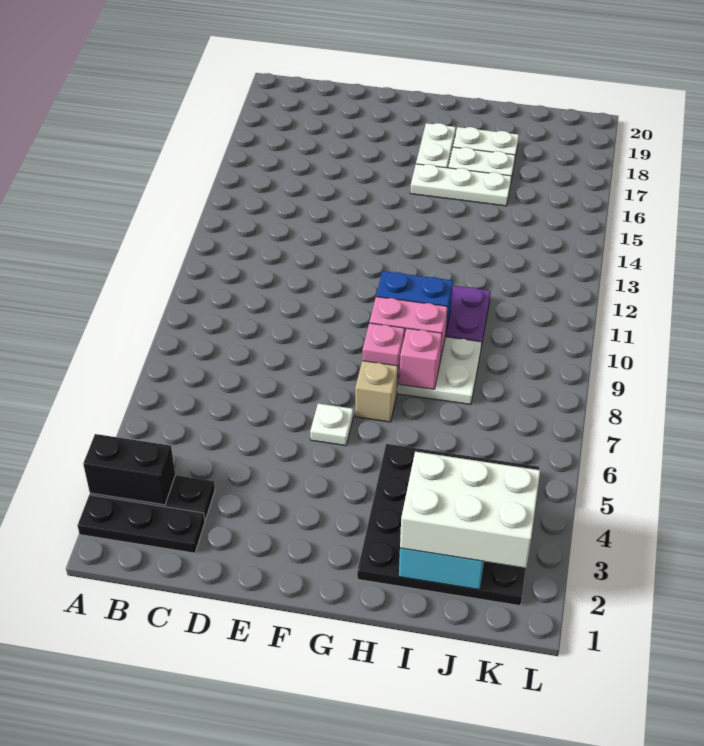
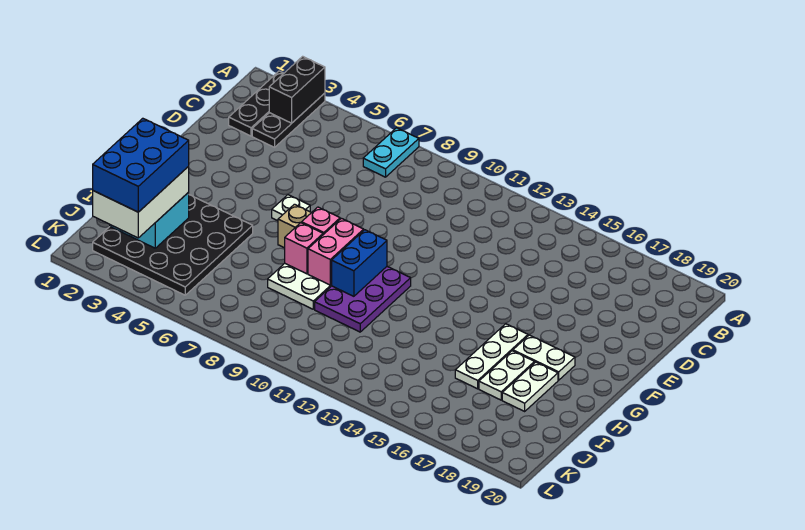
none -> cyan plate A7:B7 level 1
none -> blue brick I2:K3 level 4

